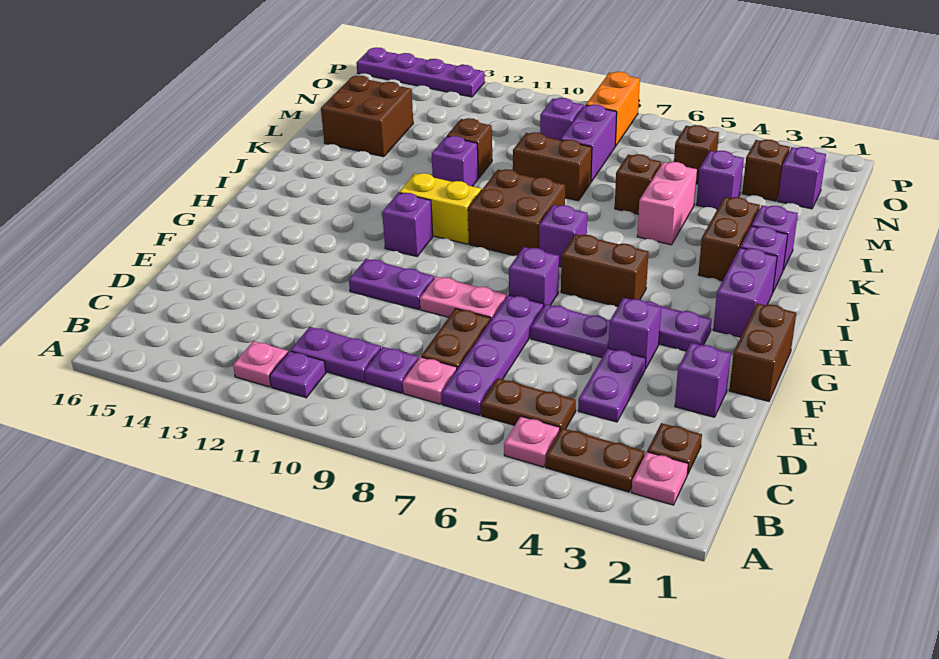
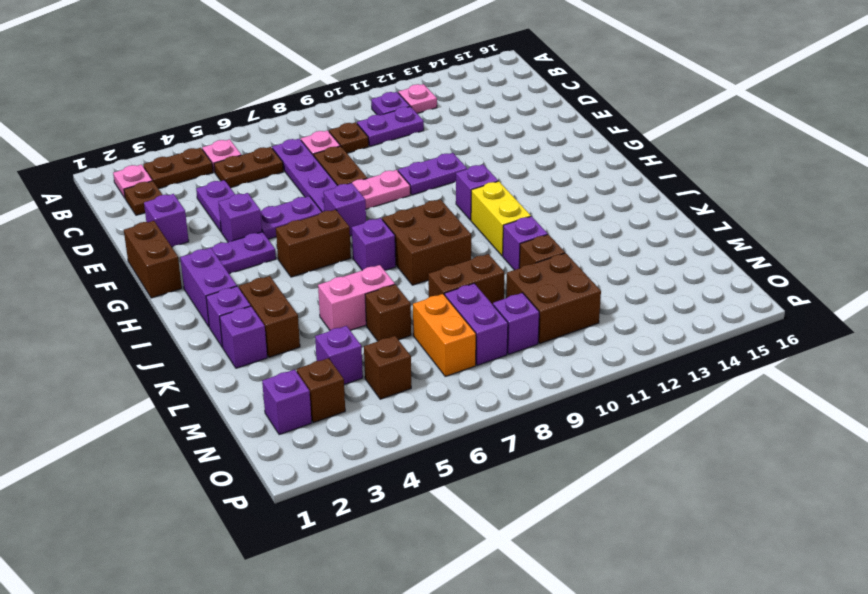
purple plate C9 level 1 -> brown plate C9 level 1
yellow brick I10:I11 level 1 -> yellow brick I11:J11 level 1
pink brick K5:L5 level 1 -> pink brick K5:K6 level 1
brown brick L14:M15 level 1 -> brown brick M10:N11 level 1
orange brick O8:P8 level 1 -> orange brick M7:N7 level 1
purple plate P13:P16 level 1 -> none

